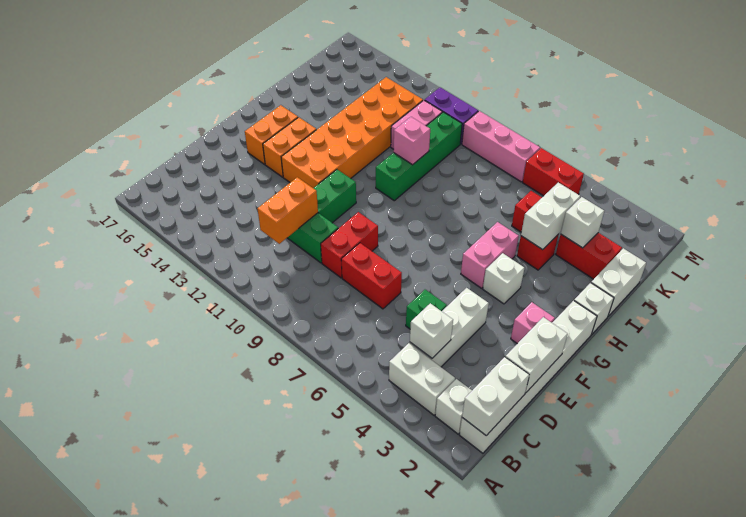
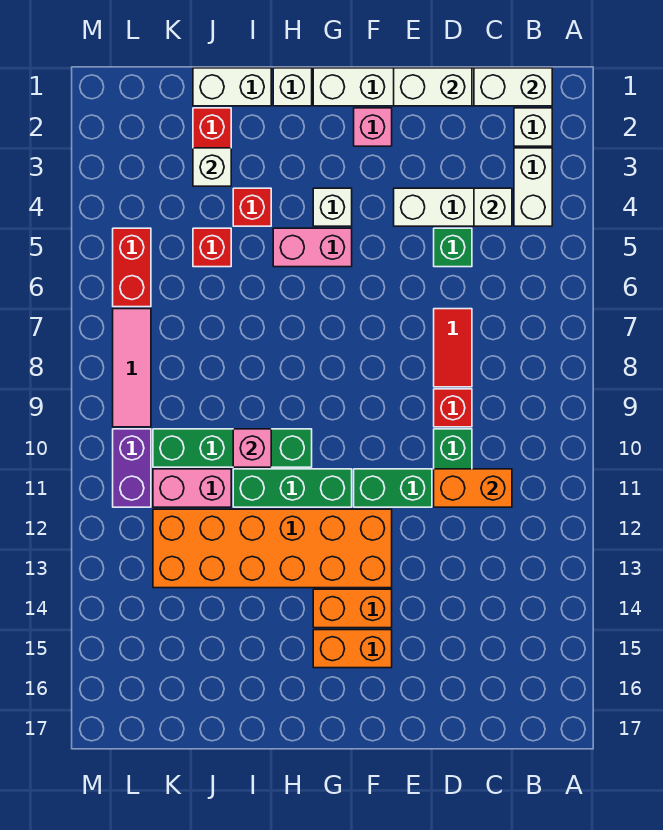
red brick D7:D8 level 1 -> red tile D7:D8 level 1
red brick D9:E9 level 1 -> red brick D9 level 1
none -> green brick G11:I11 level 1
white brick I4:J4 level 2 -> none
pink brick L7:L9 level 1 -> pink tile L7:L9 level 1

